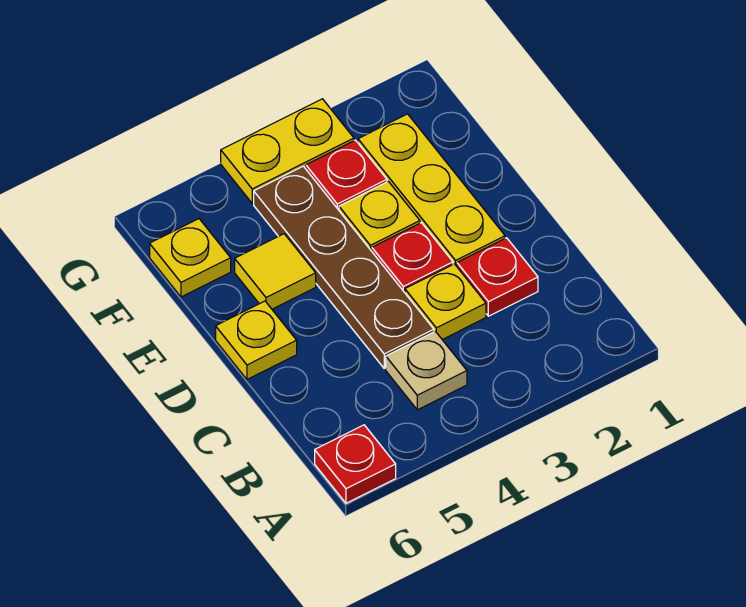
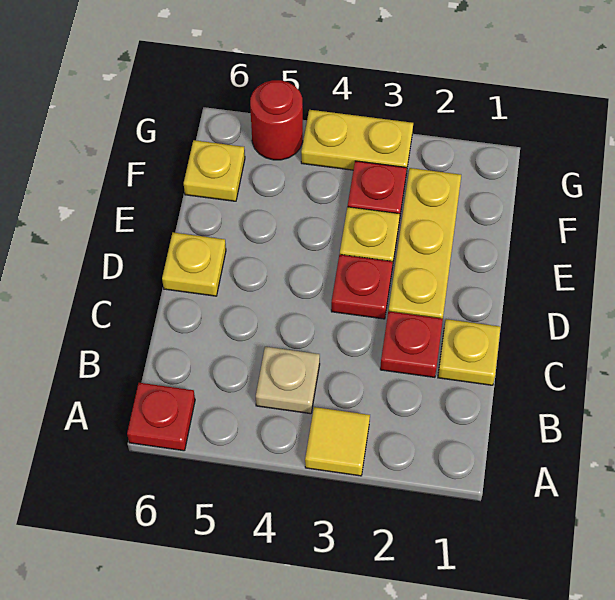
yellow plate C3 level 1 -> yellow plate C1 level 1
brown plate C4:F4 level 1 -> none
yellow tile E5 level 1 -> yellow tile A3 level 1
none -> red round brick G5 level 1

